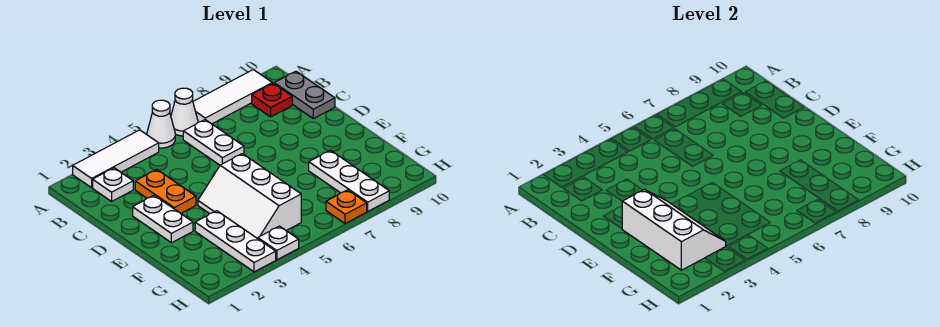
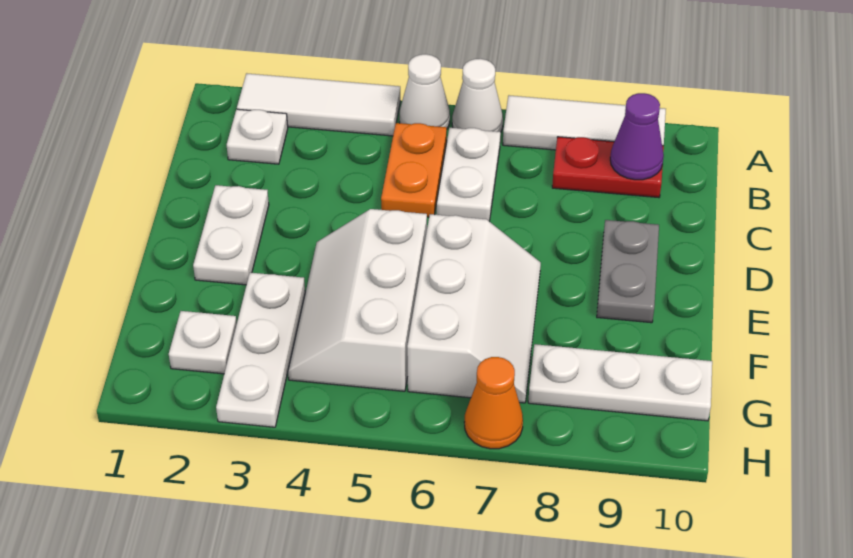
red plate B9 level 1 -> red plate B8:B9 level 1
none -> purple cone B9 level 2
grey plate B10:C10 level 1 -> grey plate D9:E9 level 1
orange plate C3:D3 level 1 -> orange plate B5:C5 level 1
white slope E2:G3 level 2 top 2 -> white slope E6:G7 level 1 top 6
white plate F8:H8 level 1 -> white plate G8:G10 level 1
white plate H4 level 1 -> white plate G2 level 1
orange plate H7 level 1 -> orange cone H7 level 1

